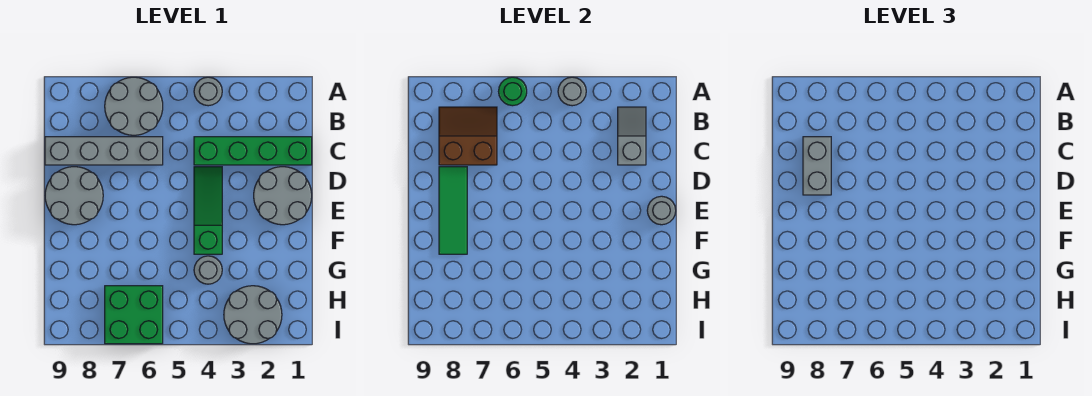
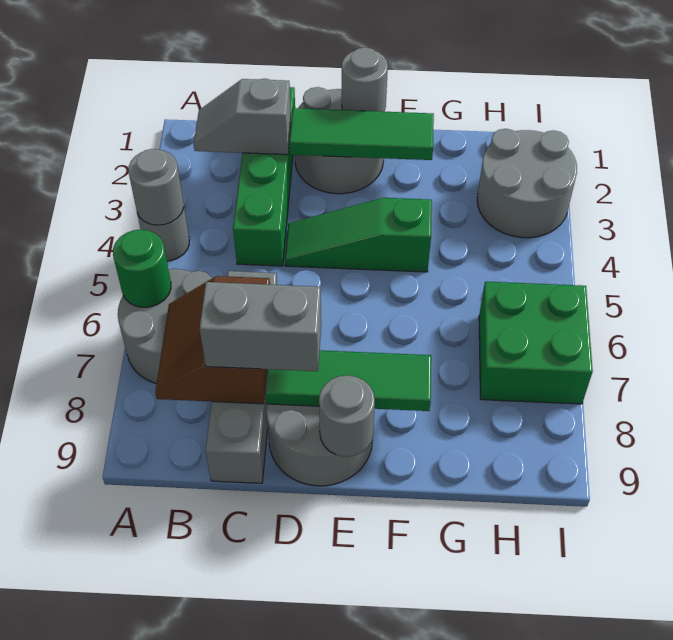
none -> green tile D2:F2 level 2
grey round brick G4 level 1 -> grey round brick E9 level 2

